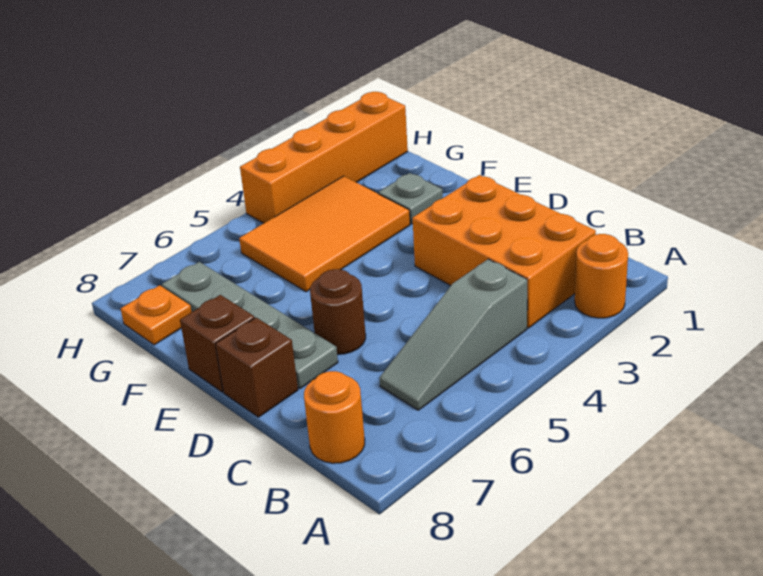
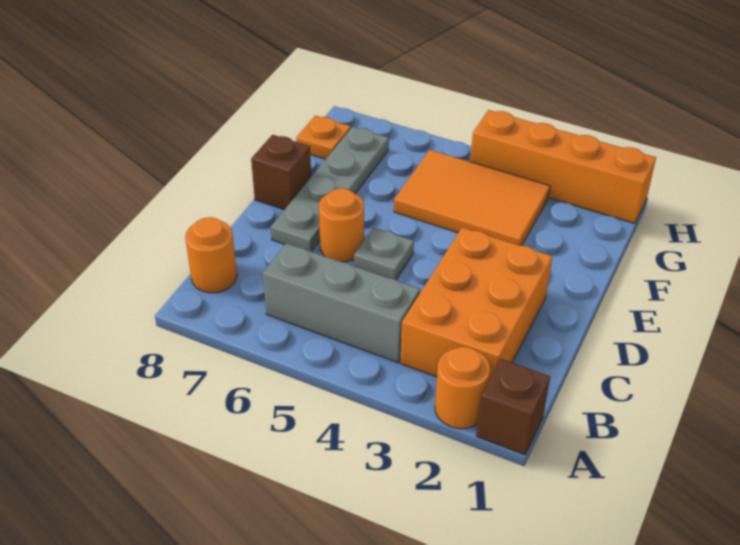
grey slope B4:B6 level 1 top 4 -> grey brick B4:B6 level 1
brown round brick D6 level 1 -> orange round brick D6 level 1
brown brick D8 level 1 -> brown brick A1 level 1
grey plate F2 level 1 -> grey plate D5 level 1

